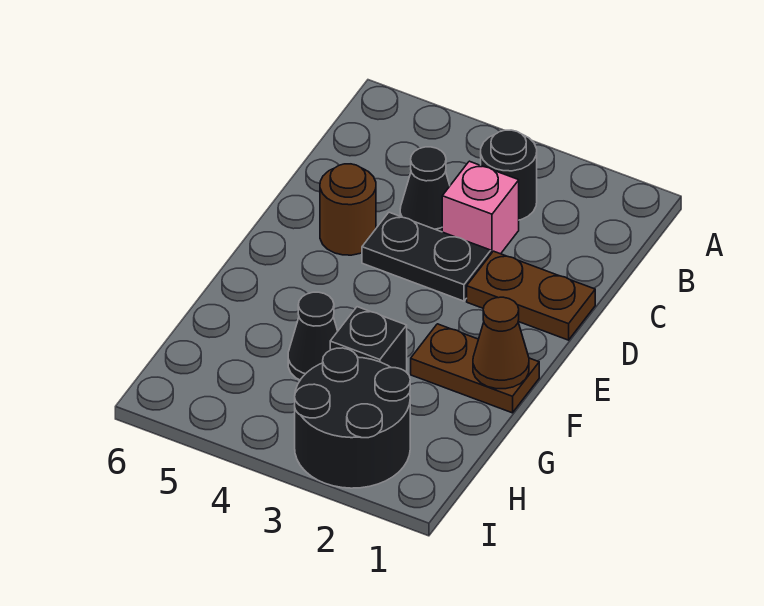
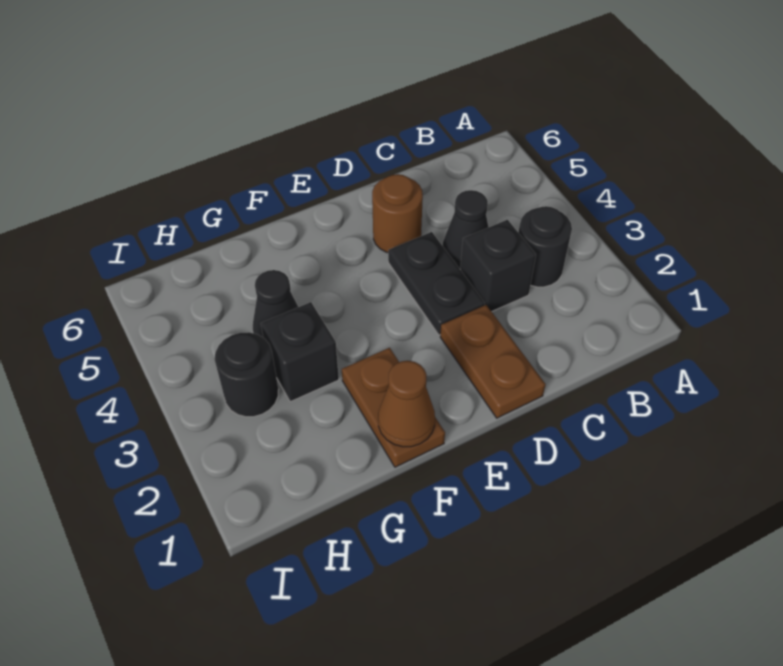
pink brick C3 level 1 -> black brick C3 level 1
black round brick H2:I3 level 1 -> black round brick H3 level 1

